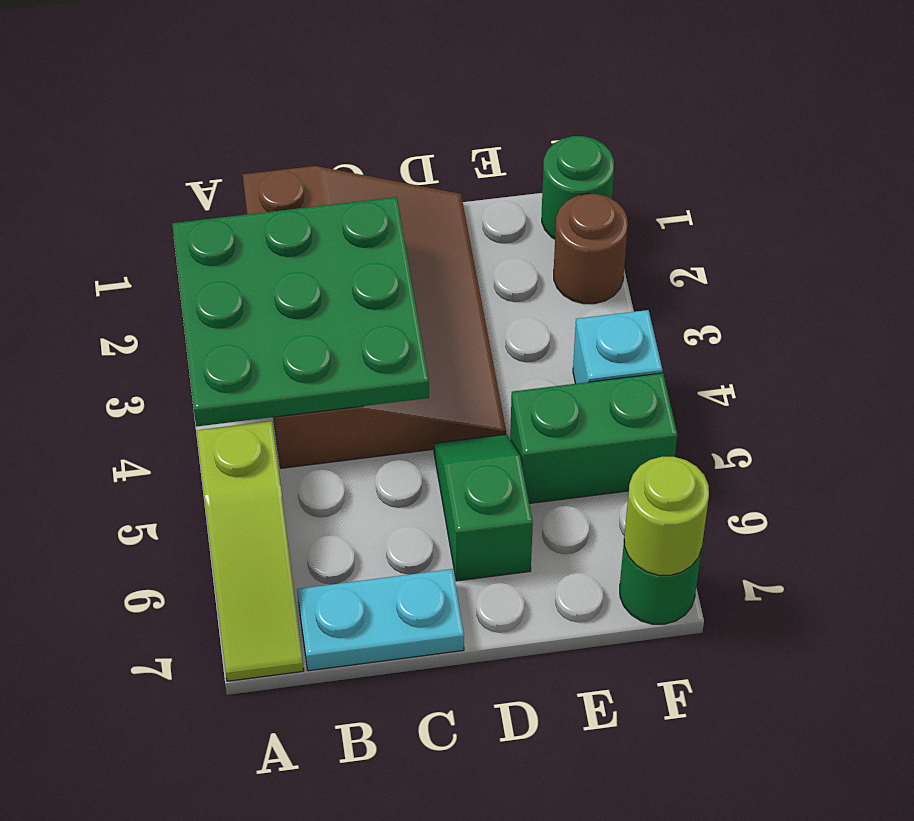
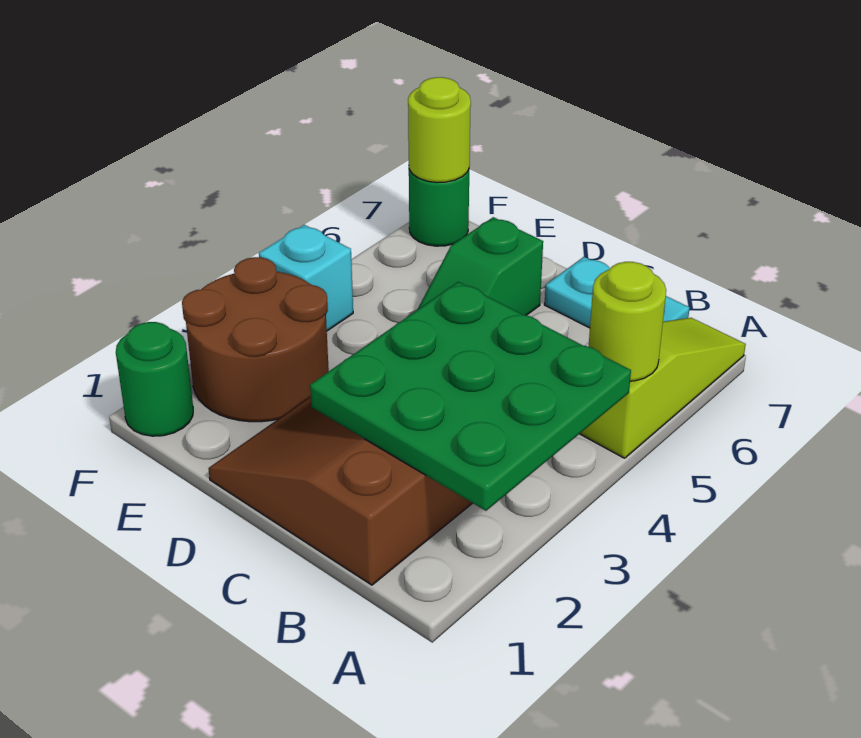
none -> lime round brick A5 level 2
green brick E5:F5 level 1 -> none
brown round brick F2 level 1 -> brown round brick E2:F3 level 1

